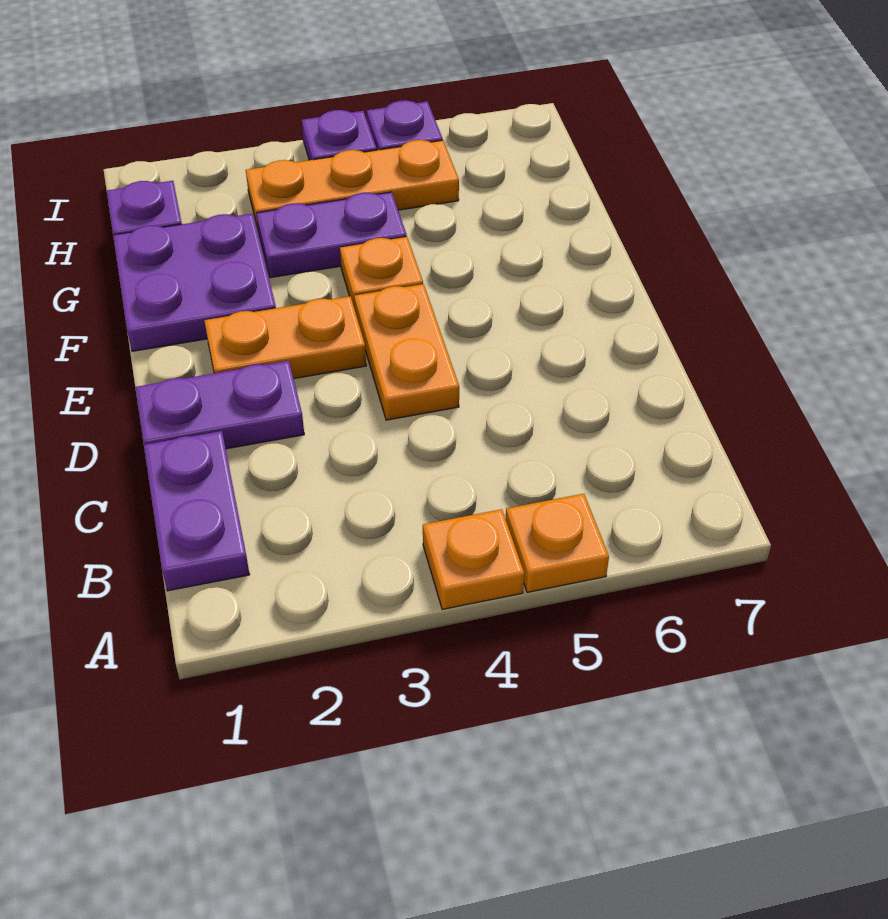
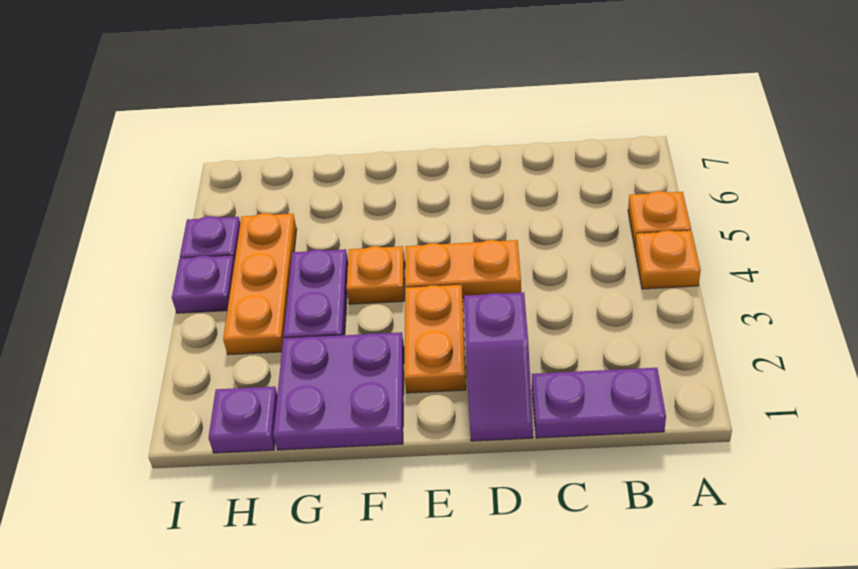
purple plate D1:D2 level 1 -> purple slope D1:D2 level 1 top 2

